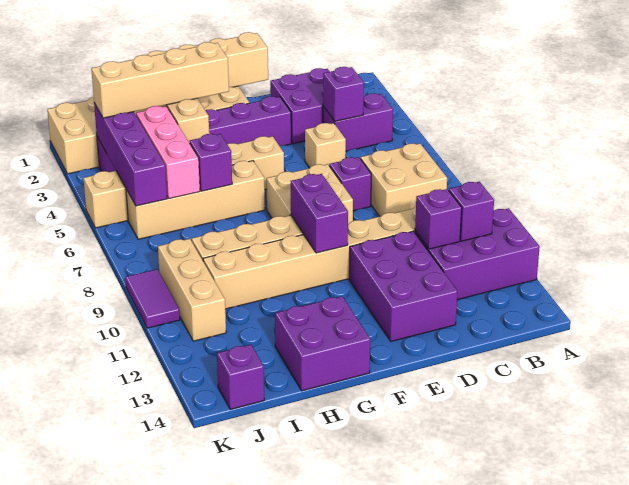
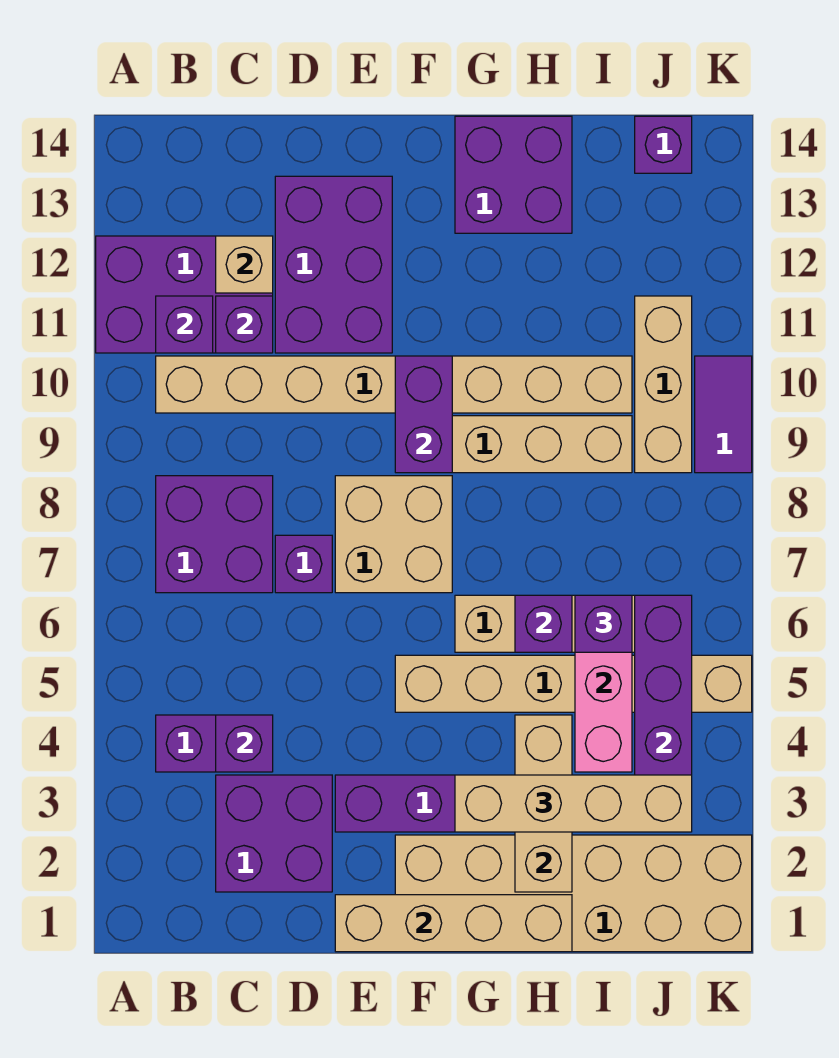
tan brick B7:C8 level 1 -> purple brick B7:C8 level 1
tan brick D5 level 1 -> tan brick C12 level 2
none -> purple brick I6 level 3

